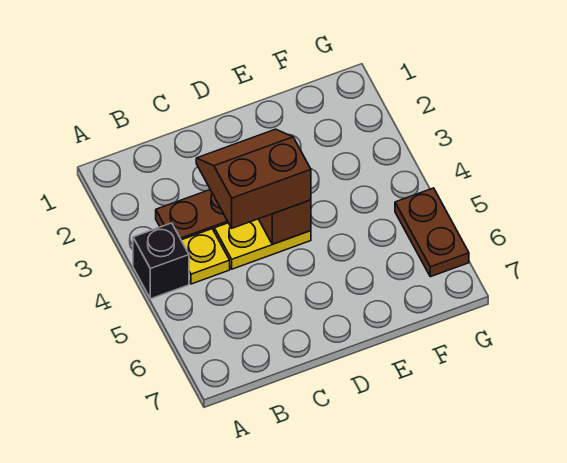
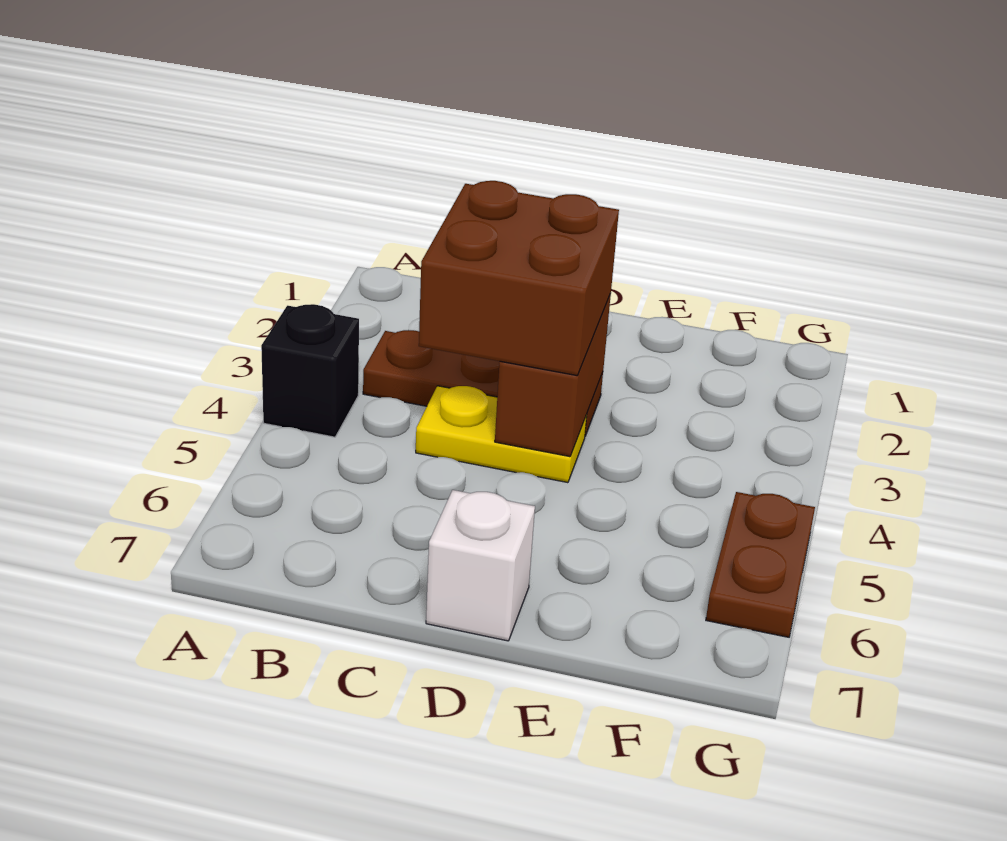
yellow plate B4 level 1 -> none
brown slope C3:D4 level 3 top 4 -> brown brick C3:D4 level 3
none -> white brick D7 level 1

